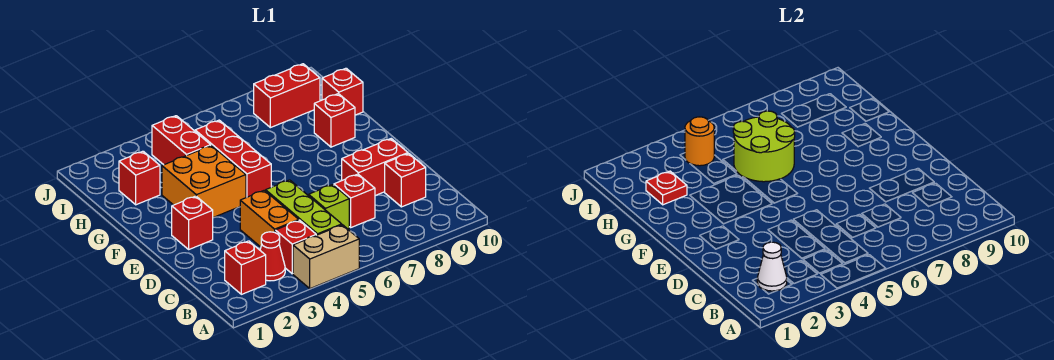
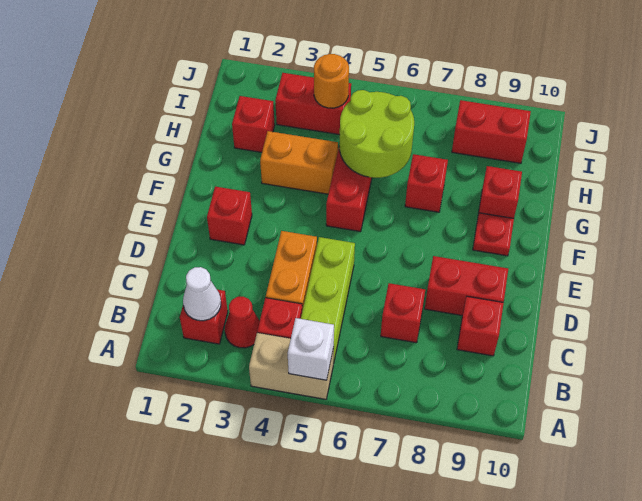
none -> white brick A5 level 2
lime brick C6 level 1 -> none
orange brick F3:G4 level 1 -> orange brick G3:G4 level 1
red plate H2 level 2 -> red plate F9 level 1
red brick H4:I4 level 1 -> red brick I3:I4 level 1
red brick H10 level 1 -> red brick G7 level 1

